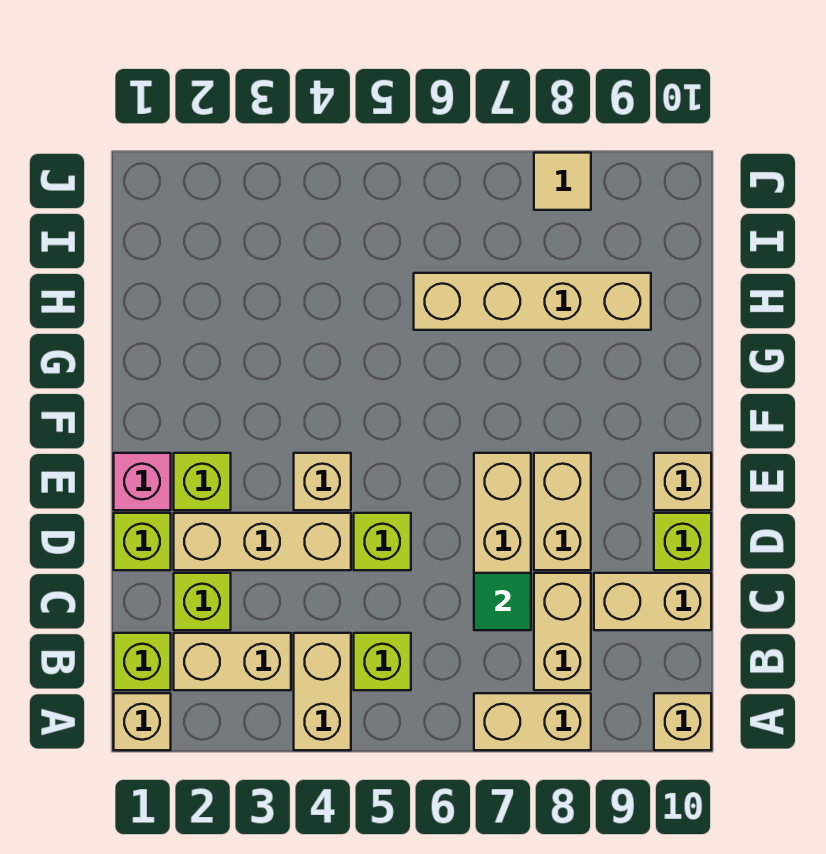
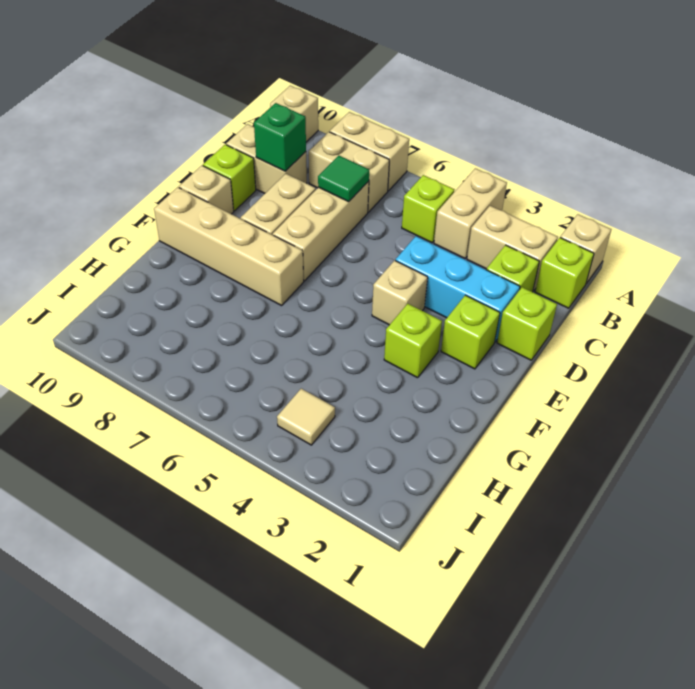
tan brick B8:C8 level 1 -> tan brick B7:B8 level 1
none -> green brick C9 level 2
tan brick D2:D4 level 1 -> cyan brick D2:D4 level 1
lime brick D5 level 1 -> lime brick F3 level 1
pink brick E1 level 1 -> none
tan brick H6:H9 level 1 -> tan brick F7:F10 level 1
tan tile J8 level 1 -> tan tile I4 level 1

